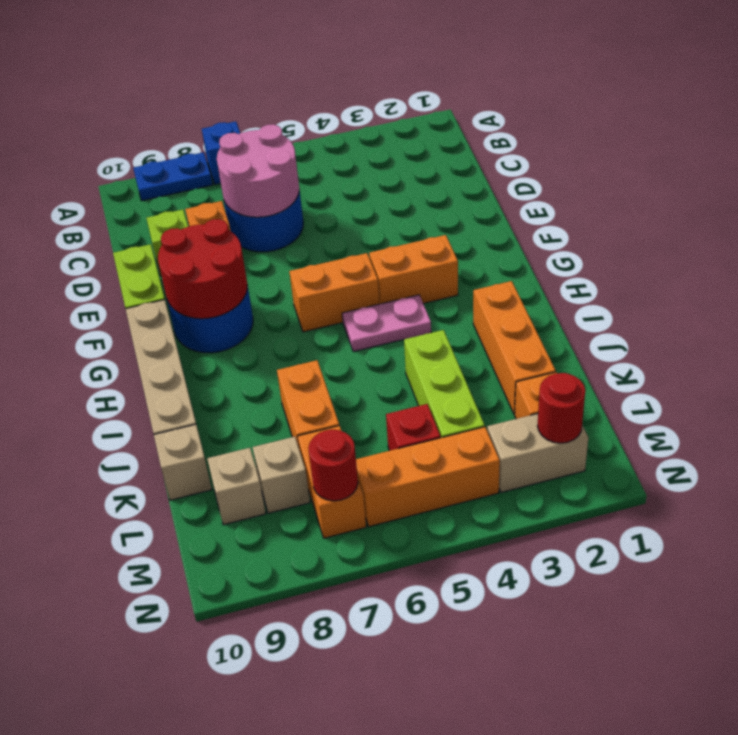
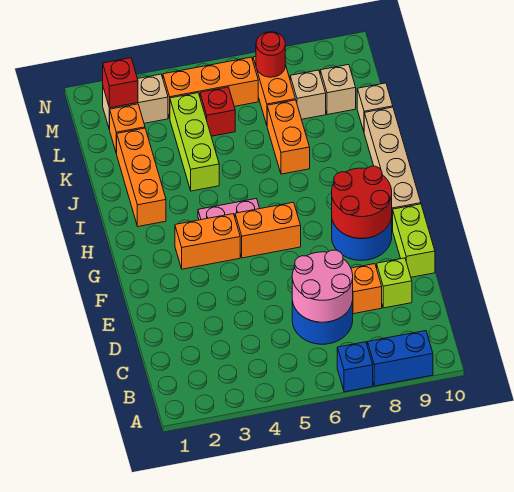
blue plate A8:A9 level 1 -> blue brick A8:A9 level 1
red round brick M2 level 2 -> red brick M2 level 2

